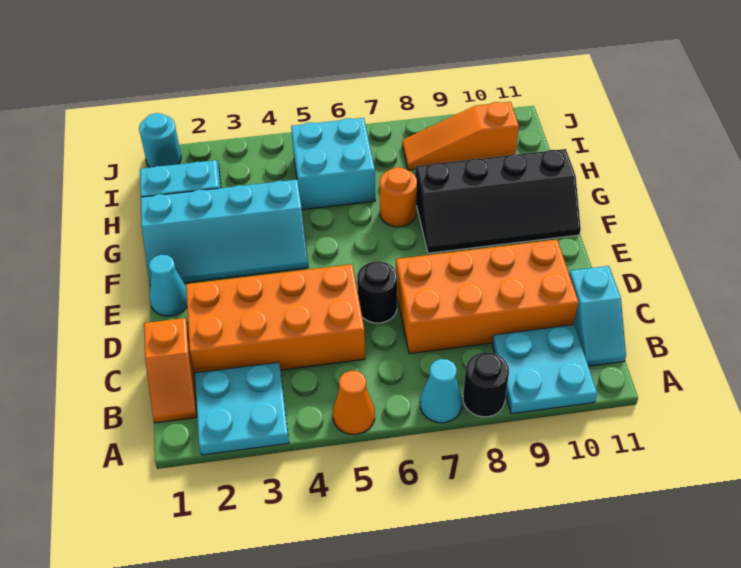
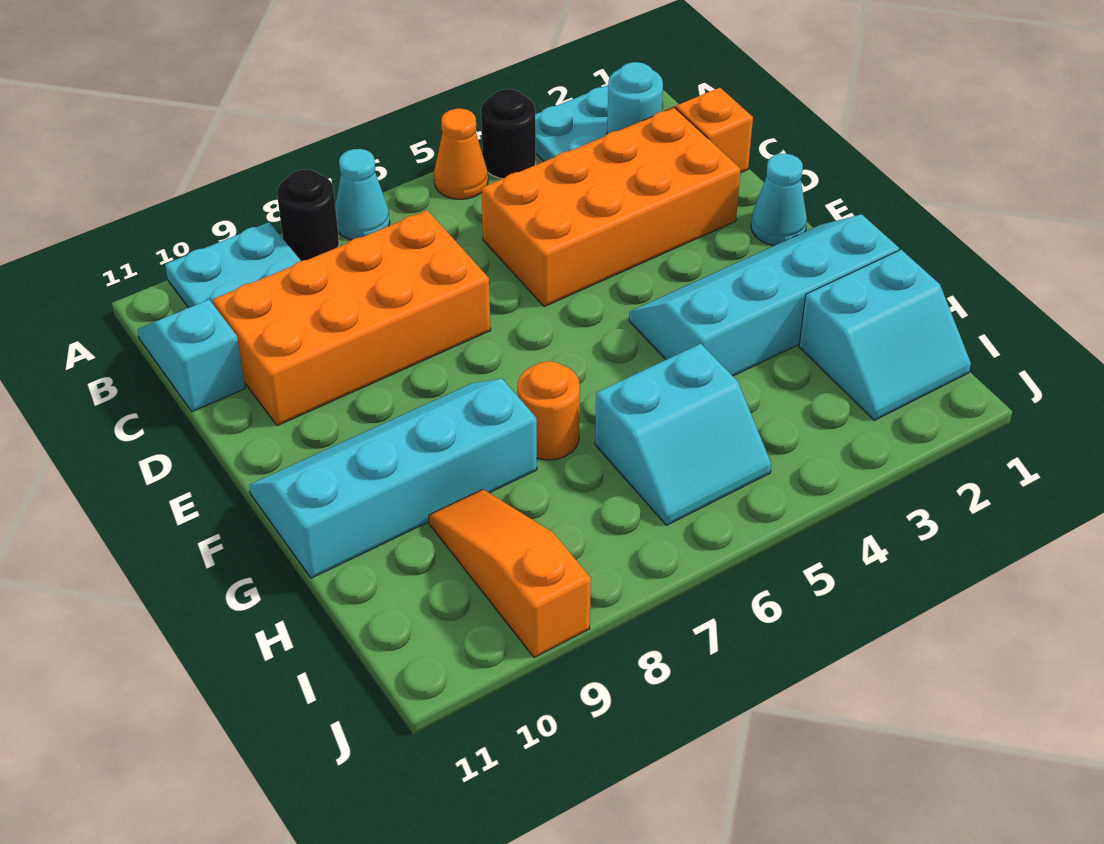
black round brick D6 level 1 -> black round brick A4 level 1
black slope F8:G11 level 1 top G -> cyan slope F8:G11 level 1 top G
cyan brick H5:I6 level 1 -> cyan slope H5:I6 level 1 top H
orange slope I8:I10 level 1 top 10 -> orange slope H9:J9 level 1 top J
cyan round brick J1 level 1 -> cyan round brick B2 level 2

